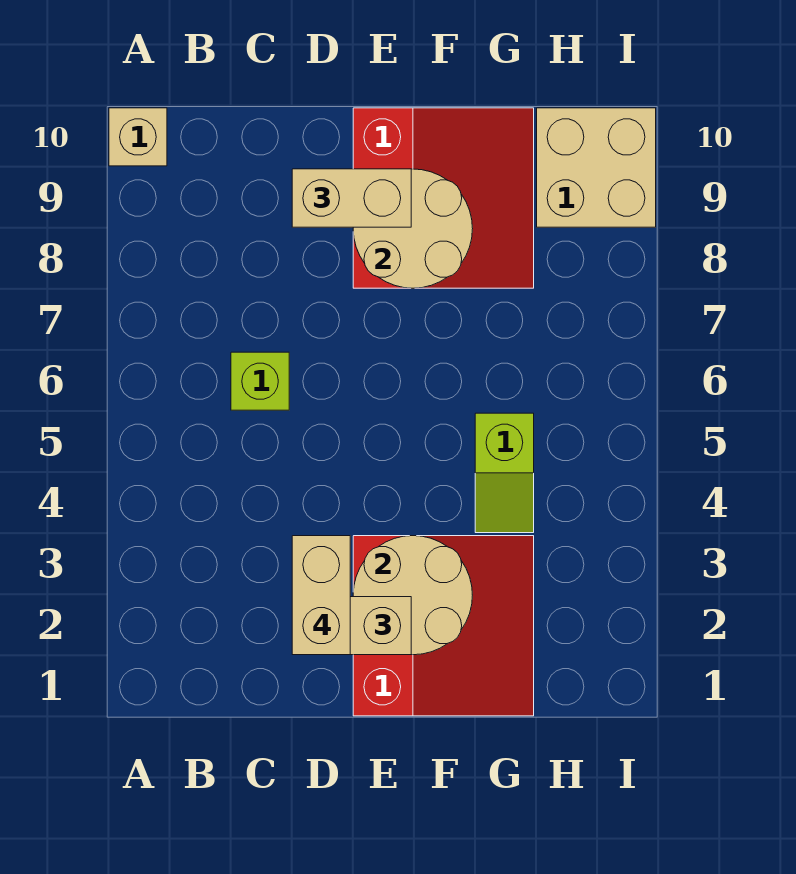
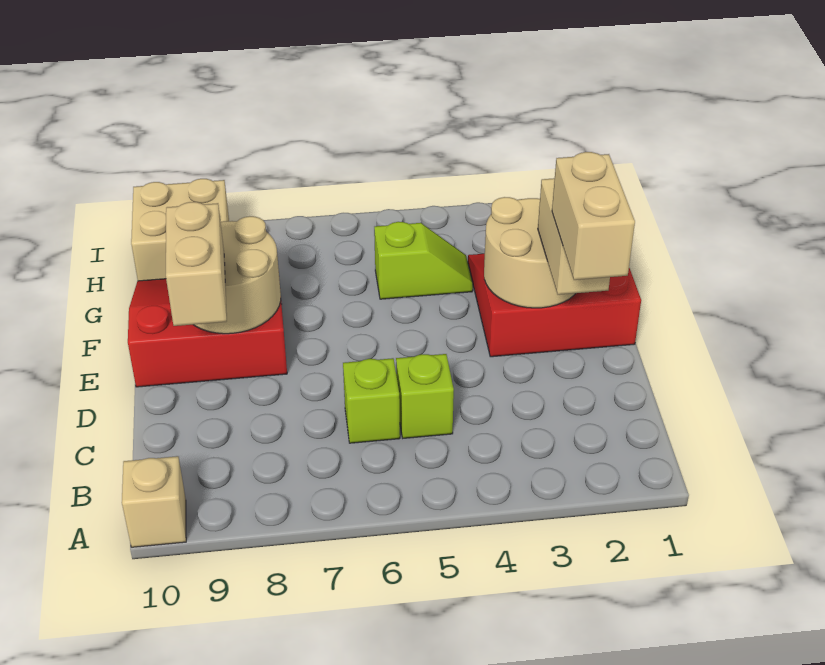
none -> lime brick C5 level 1
tan brick D2:D3 level 4 -> tan brick C2:D2 level 4

